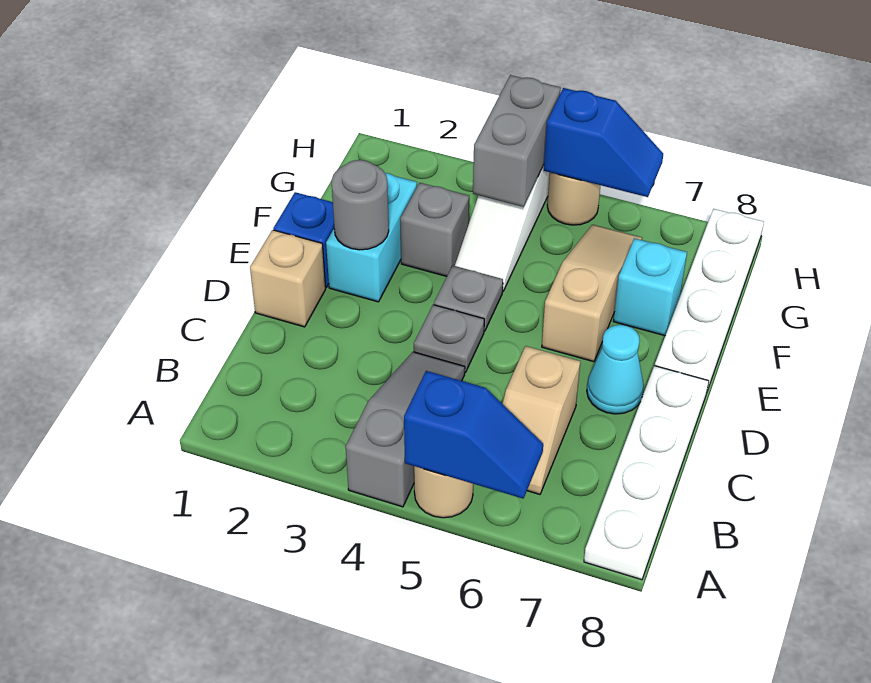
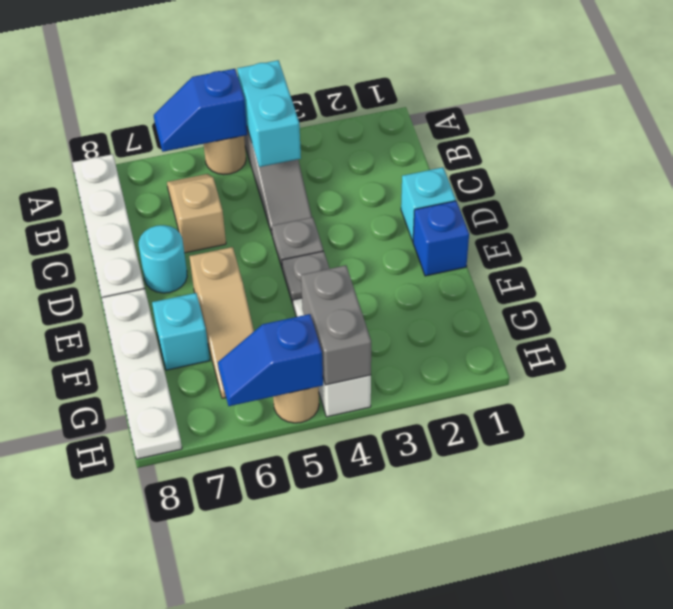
tan brick D1 level 1 -> cyan brick D1 level 1
cyan cone D7 level 1 -> cyan round brick D7 level 1
cyan brick E2:F2 level 1 -> cyan brick A4:B4 level 2
grey round brick E2 level 2 -> none
grey brick F3 level 1 -> none

